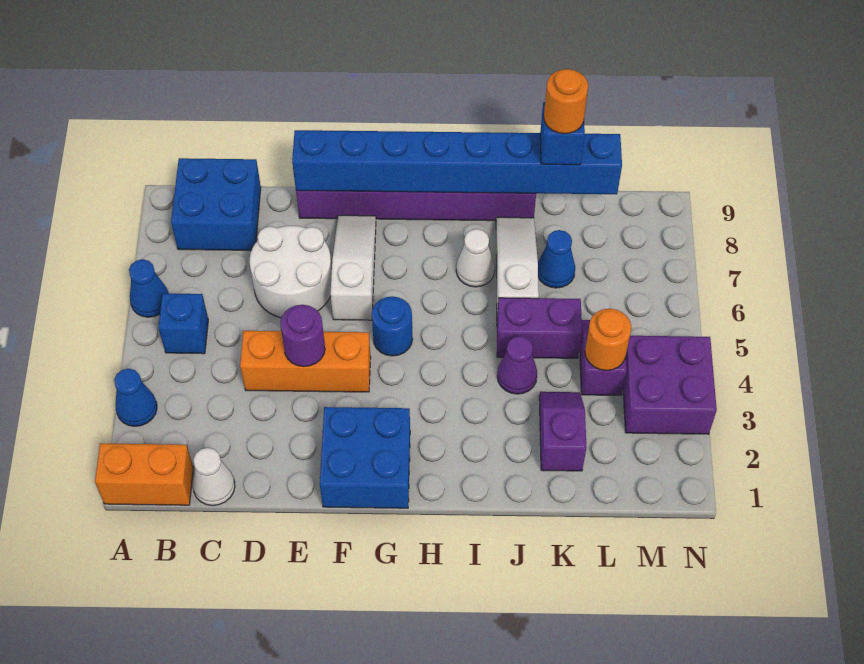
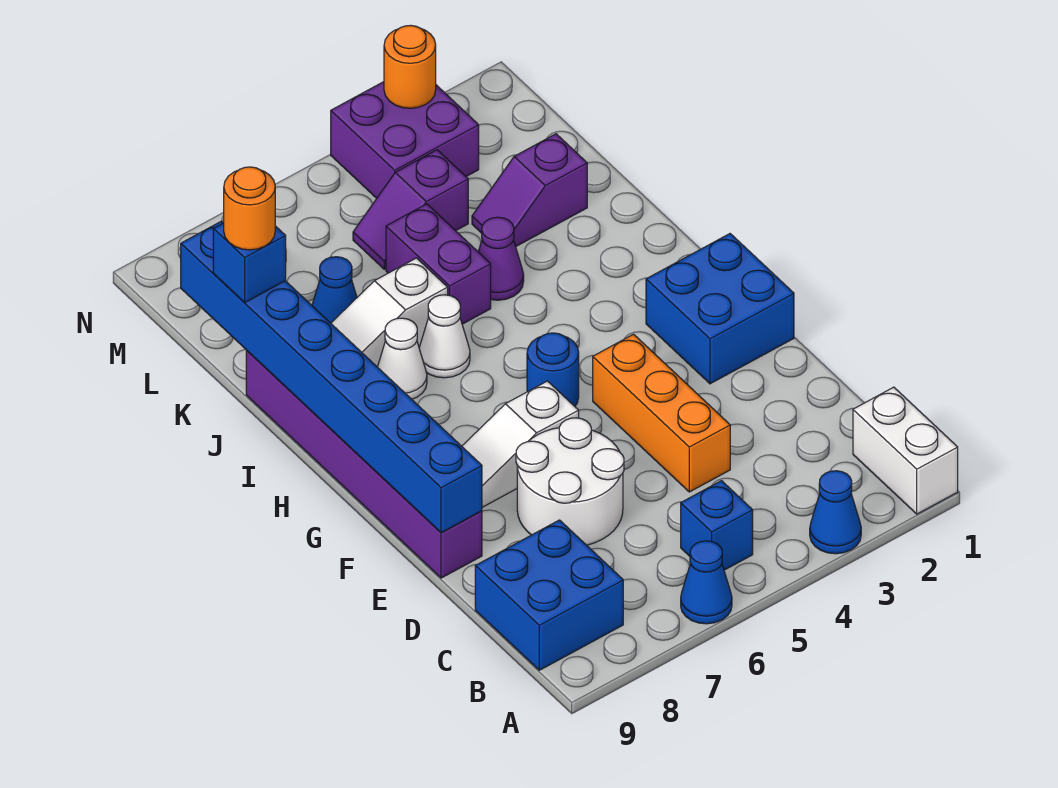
orange brick A1:B1 level 1 -> white brick A1:B1 level 1
white cone C1 level 1 -> white cone I6 level 1
purple round brick E4 level 2 -> none
orange round brick L4 level 2 -> orange round brick N3 level 2

